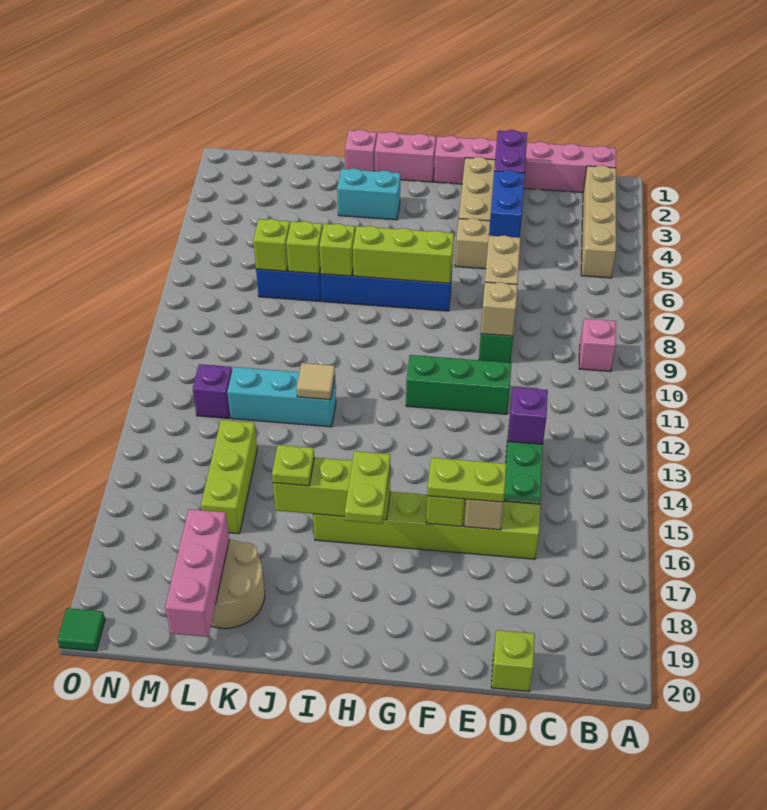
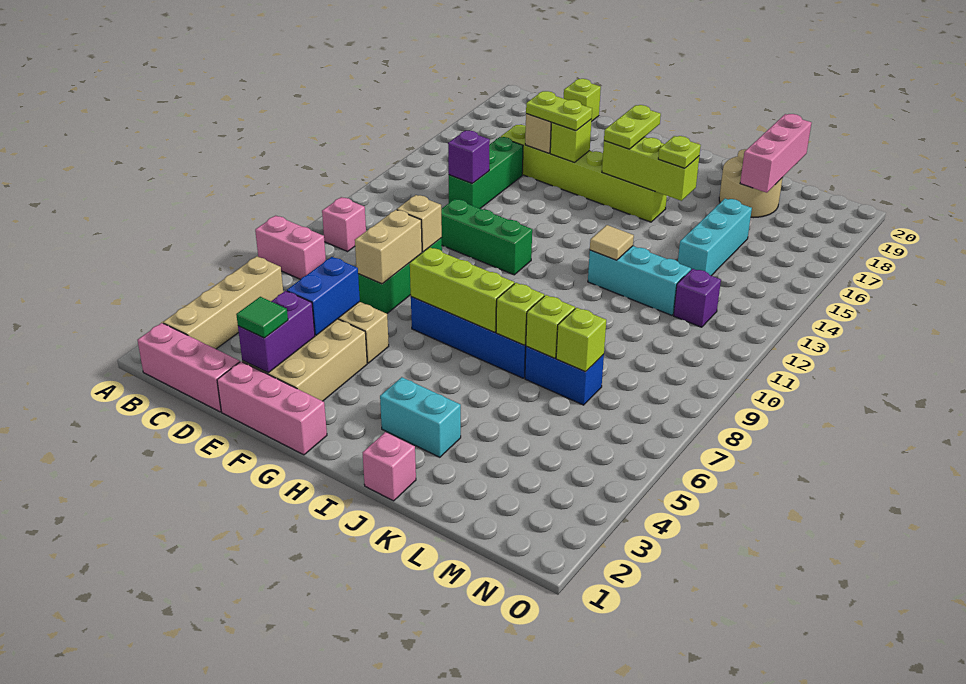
pink brick H1:I1 level 1 -> pink brick A7:B7 level 1
lime brick L14:L16 level 1 -> cyan brick L14:L16 level 1
green tile O20 level 1 -> green tile E2 level 3

